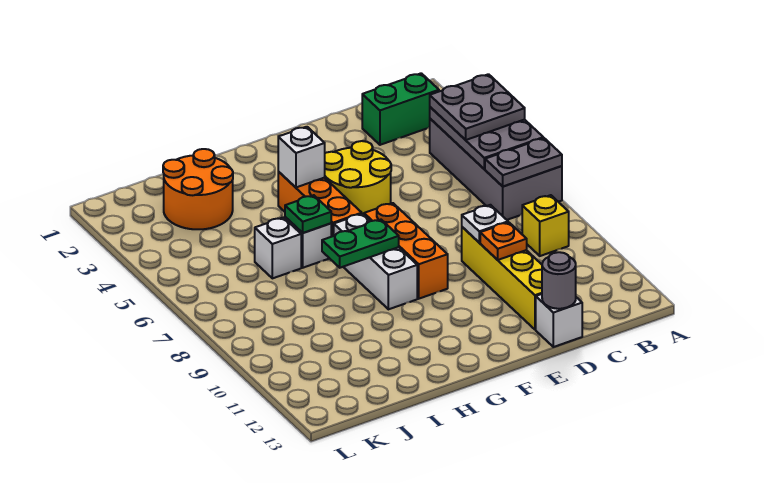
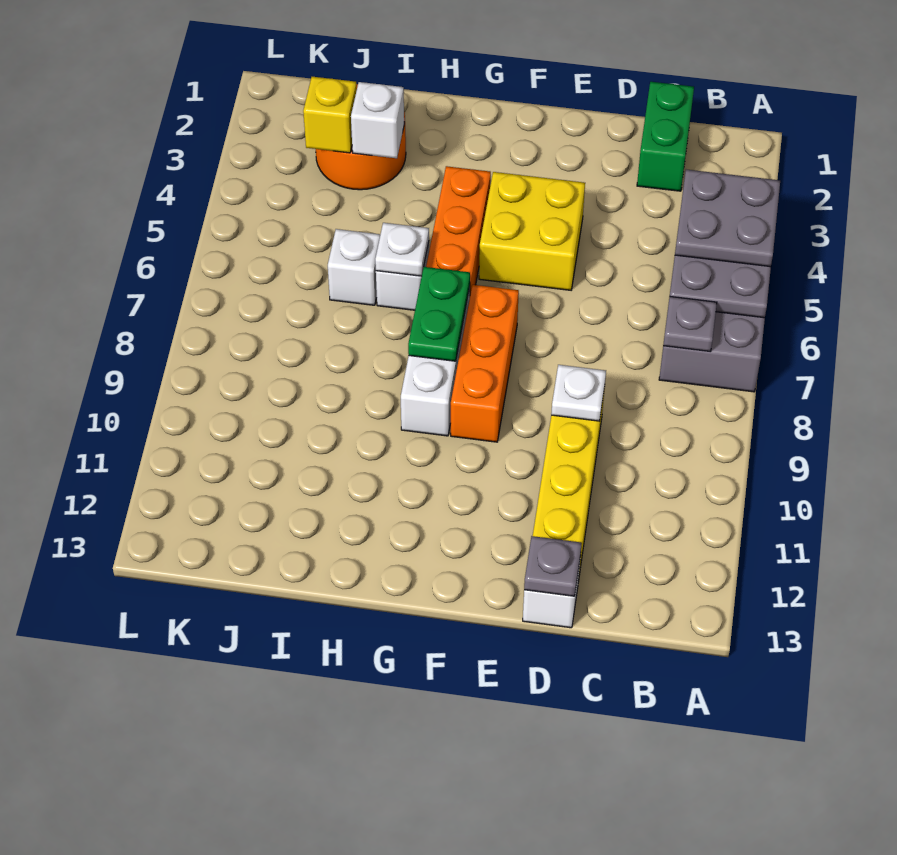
grey plate A7:B7 level 2 -> grey plate B7 level 2
green brick B2:C2 level 1 -> green brick C1:C2 level 1
yellow brick B9 level 1 -> yellow brick J3 level 2
orange plate D10 level 2 -> none
grey round brick D13 level 2 -> grey plate D13 level 2
yellow round brick E4:F5 level 1 -> yellow brick E4:F5 level 1
white brick G4 level 2 -> white brick I3 level 2
green plate G8:H8 level 2 -> green plate G7:G8 level 2
green plate H6 level 2 -> white plate H6 level 2

